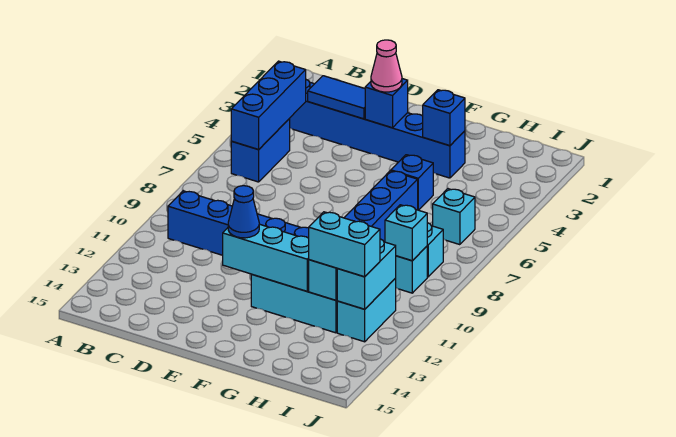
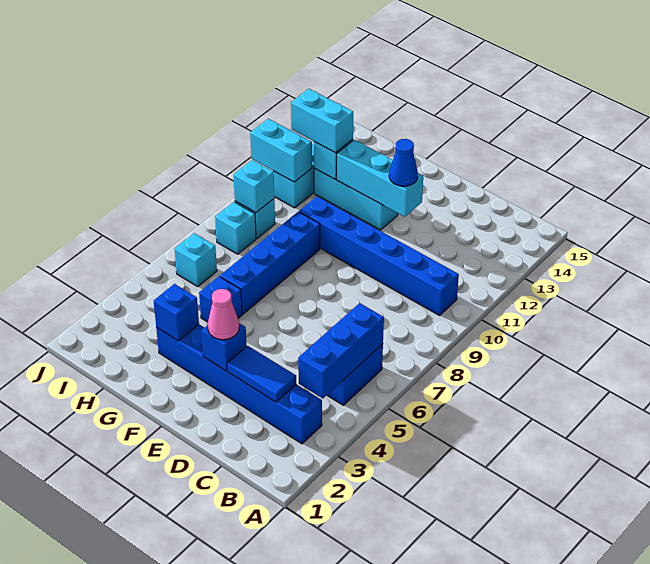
cyan brick I11:I12 level 2 -> cyan brick I11:J11 level 2

